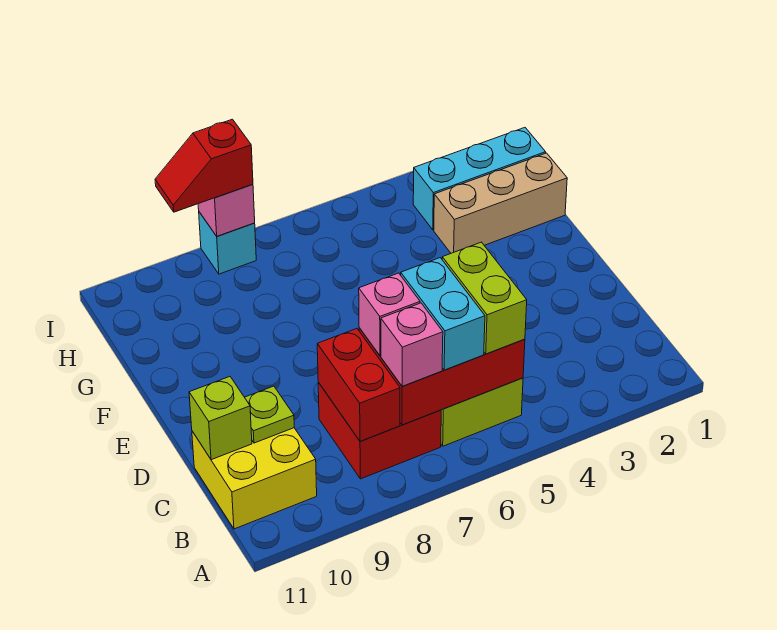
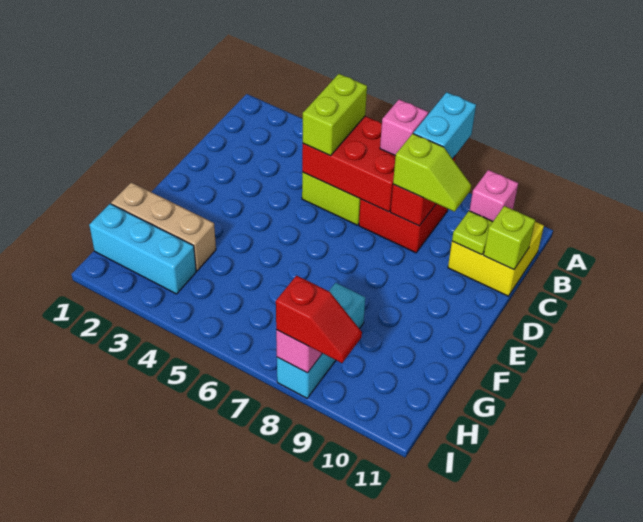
cyan brick B6:C6 level 3 -> cyan brick A8:B8 level 3
pink brick C7 level 3 -> pink brick B10 level 2
none -> lime slope C8:C9 level 3 top 8
cyan brick I8 level 1 -> cyan brick G8:I8 level 1

